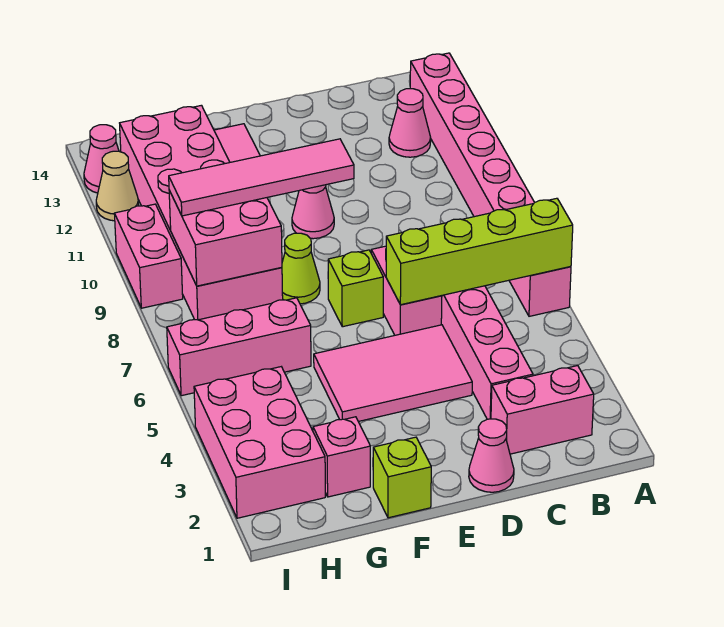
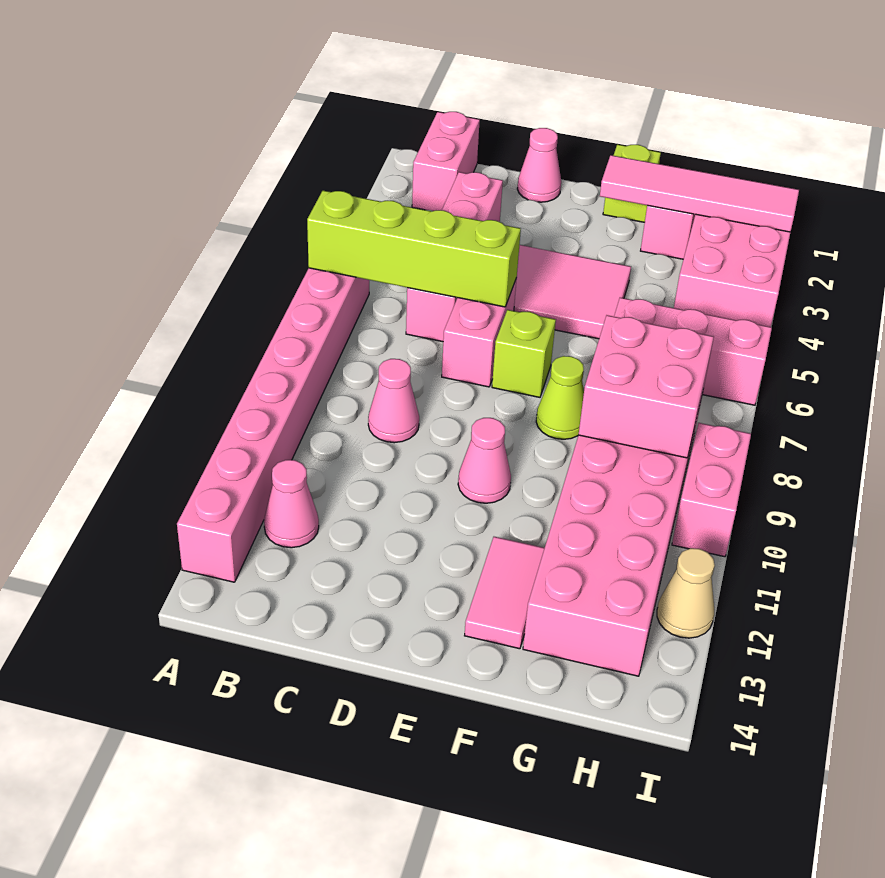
pink brick B2:C2 level 1 -> pink brick B1:B2 level 1
pink tile E9:H9 level 3 -> pink tile F2:I2 level 2
pink cone I13 level 1 -> pink cone C9 level 1

